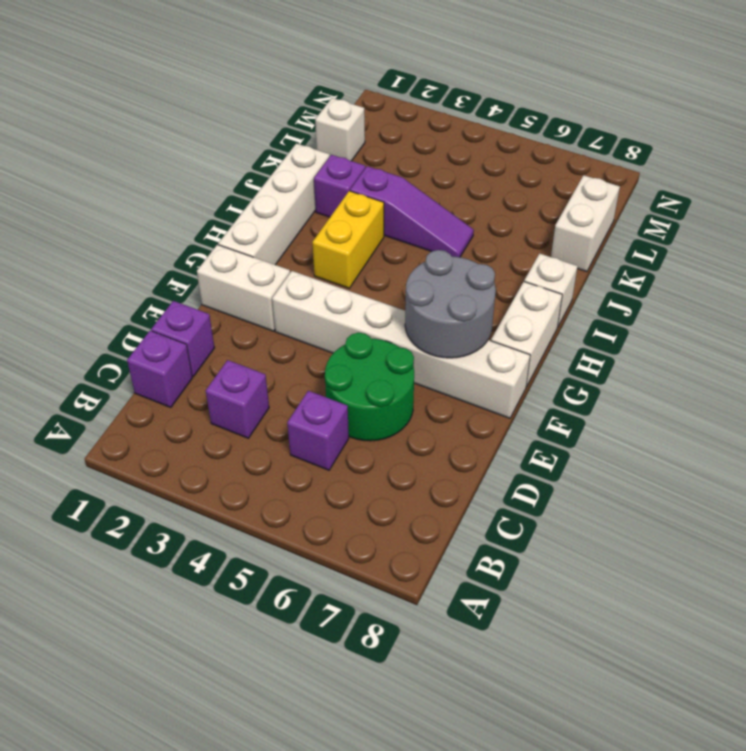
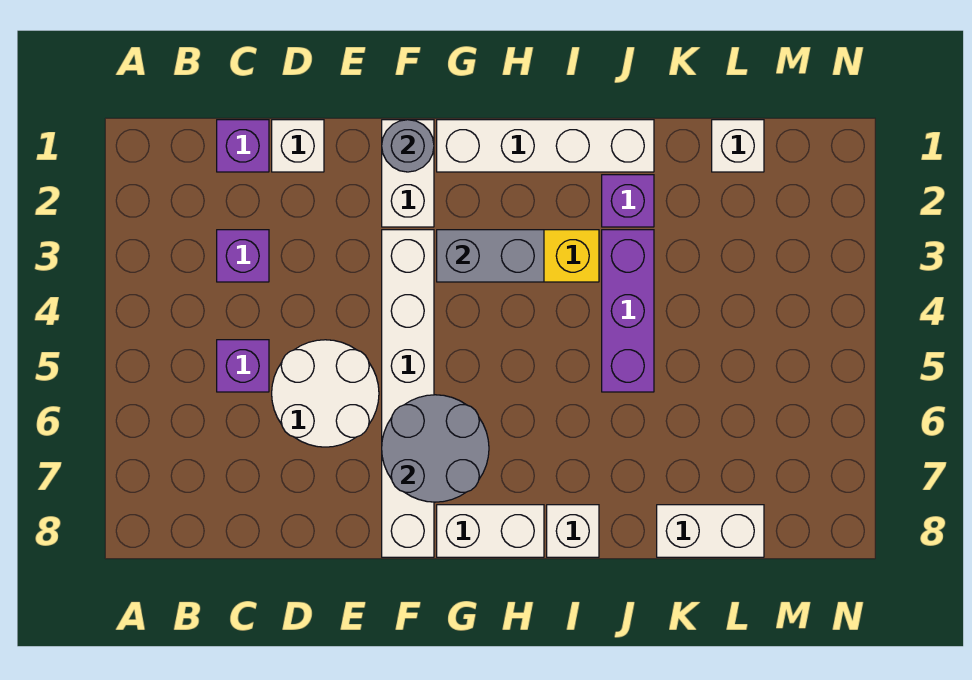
purple brick D1 level 1 -> white brick D1 level 1
green round brick D5:E6 level 1 -> white round brick D5:E6 level 1
none -> grey round brick F1 level 2
none -> grey brick G3:H3 level 2
purple slope J3:J5 level 1 top 3 -> purple brick J3:J5 level 1

